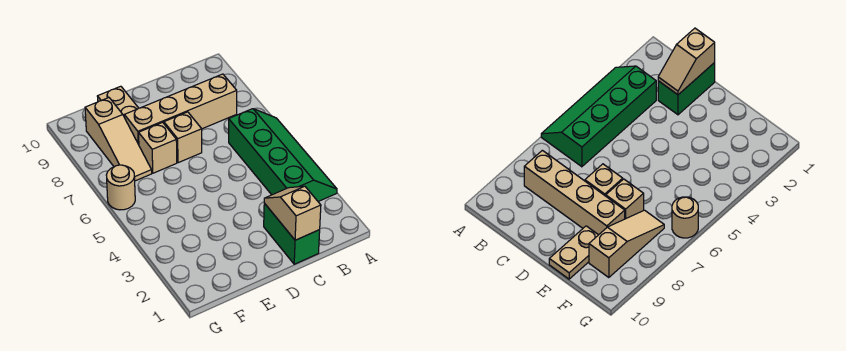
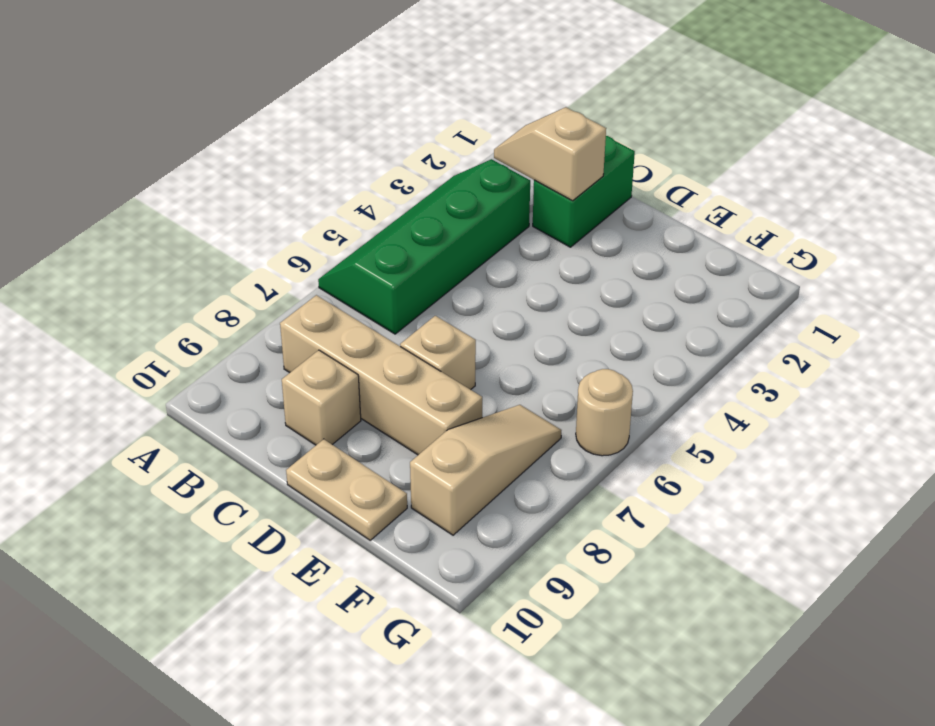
tan slope C1:C2 level 2 top 1 -> tan slope B2:C2 level 2 top C
tan brick E7 level 1 -> tan brick C9 level 1
tan plate E9:E10 level 1 -> tan plate D10:E10 level 1

